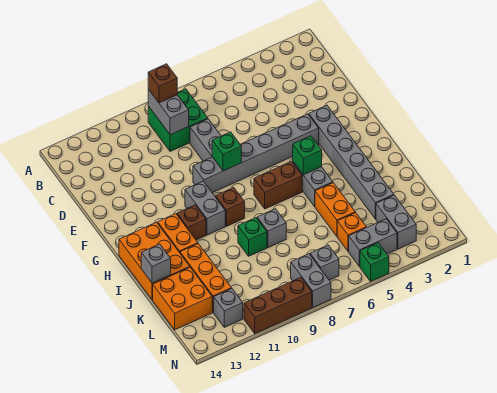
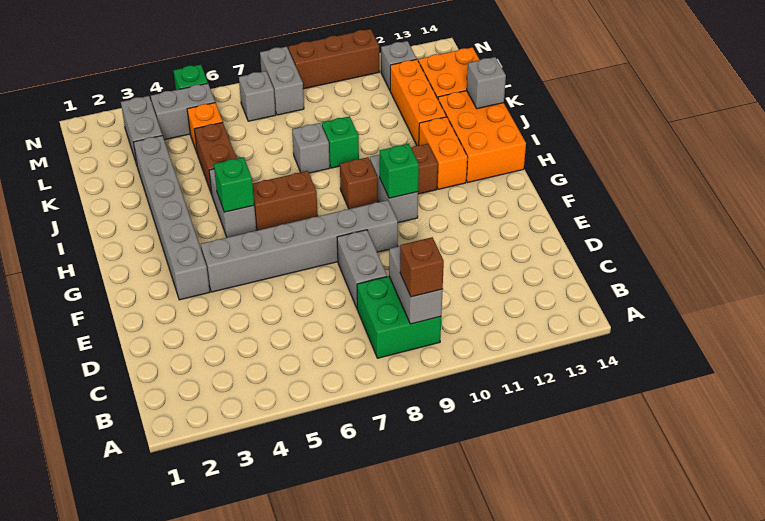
green brick F8 level 2 -> green brick G10 level 2
orange brick J5:K5 level 1 -> brown brick J5:K5 level 1

